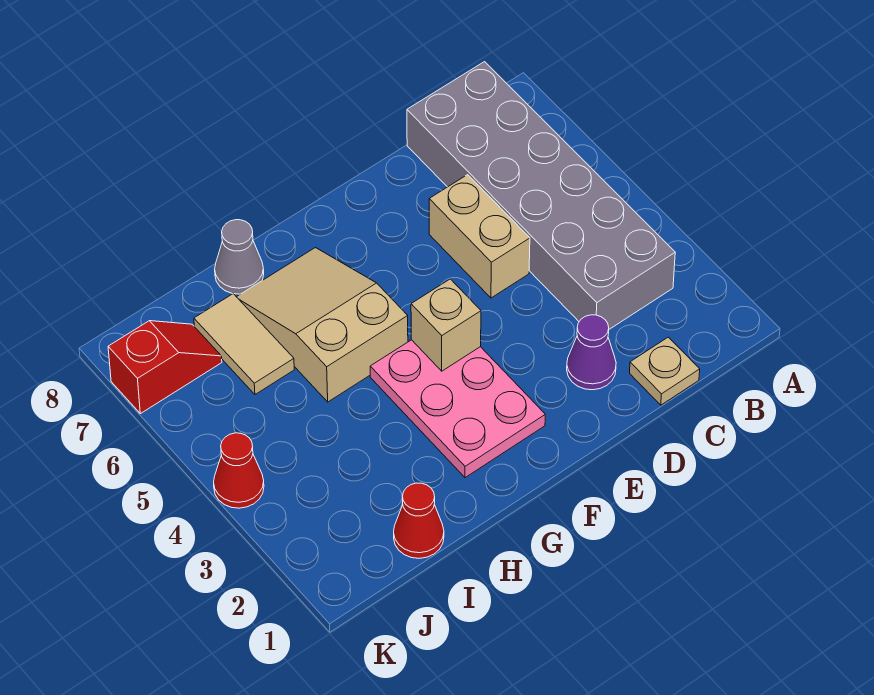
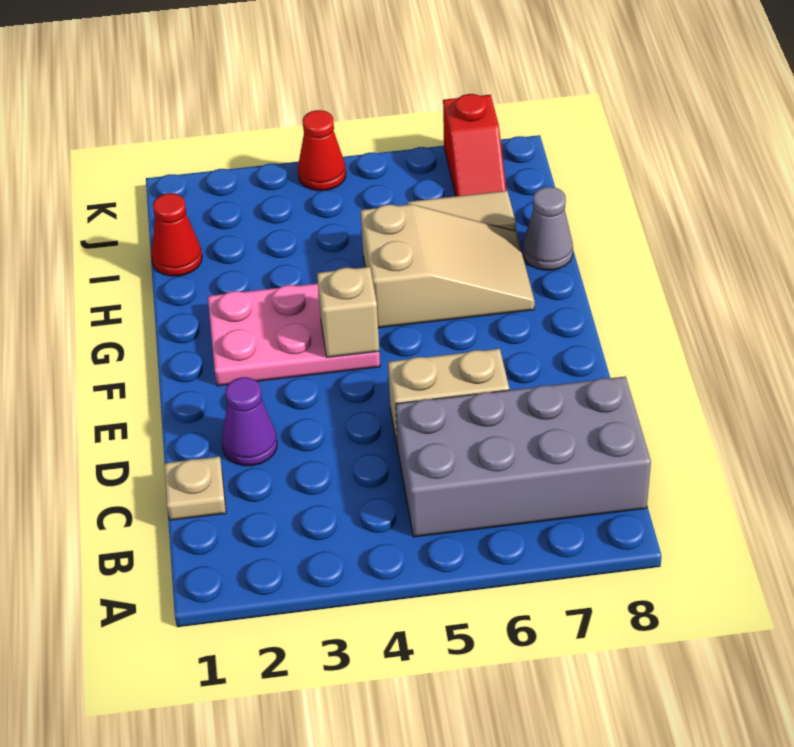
grey brick B3:C8 level 1 -> grey brick B5:C8 level 1

